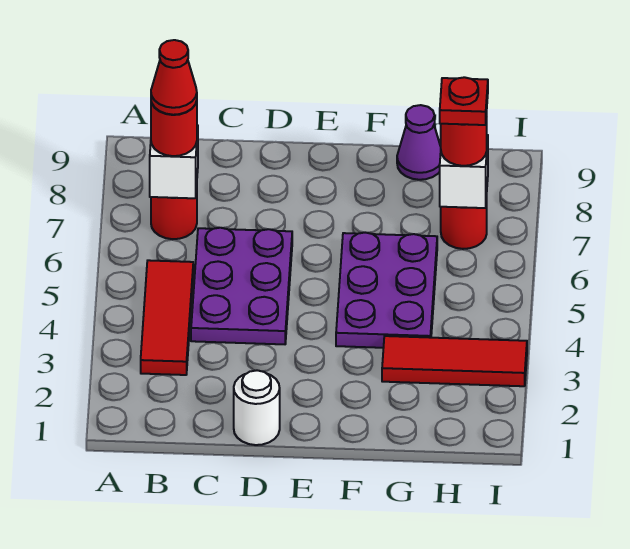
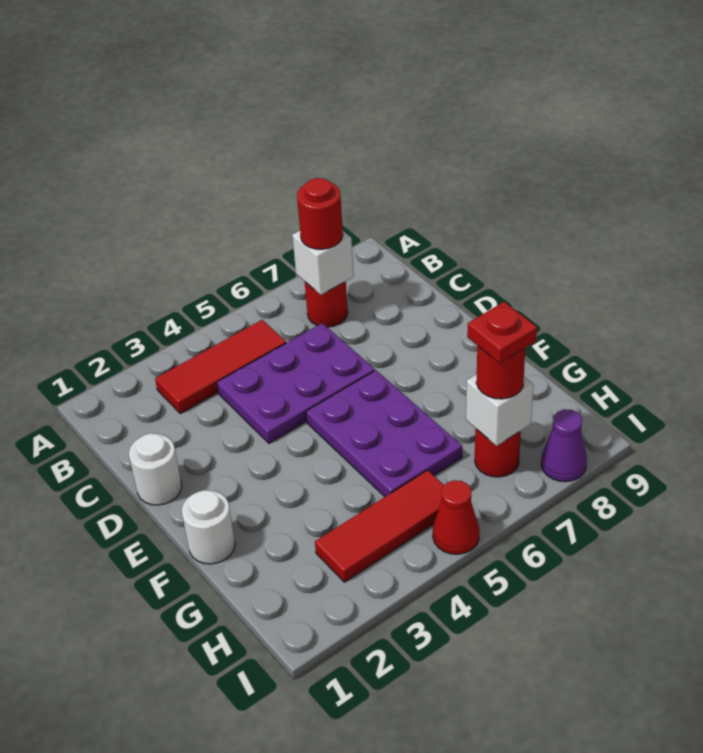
red cone B7 level 4 -> red cone I5 level 1
none -> white round brick F1 level 1
purple plate F4:G6 level 1 -> purple plate E5:G6 level 1
red tile G3:I3 level 1 -> red tile H3:H5 level 1
purple cone G9 level 1 -> purple cone I8 level 1

